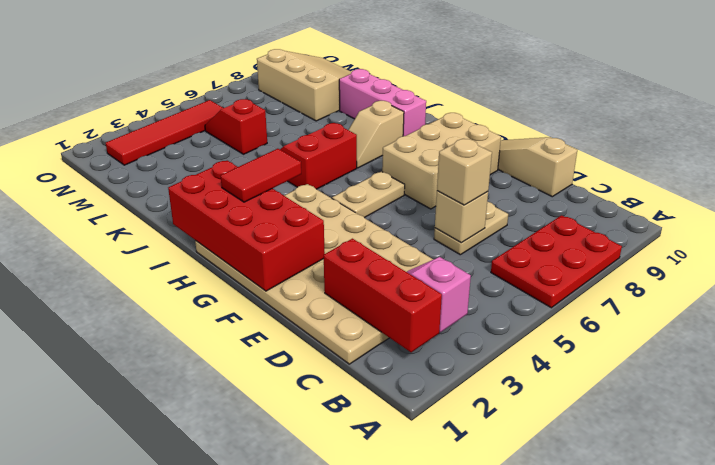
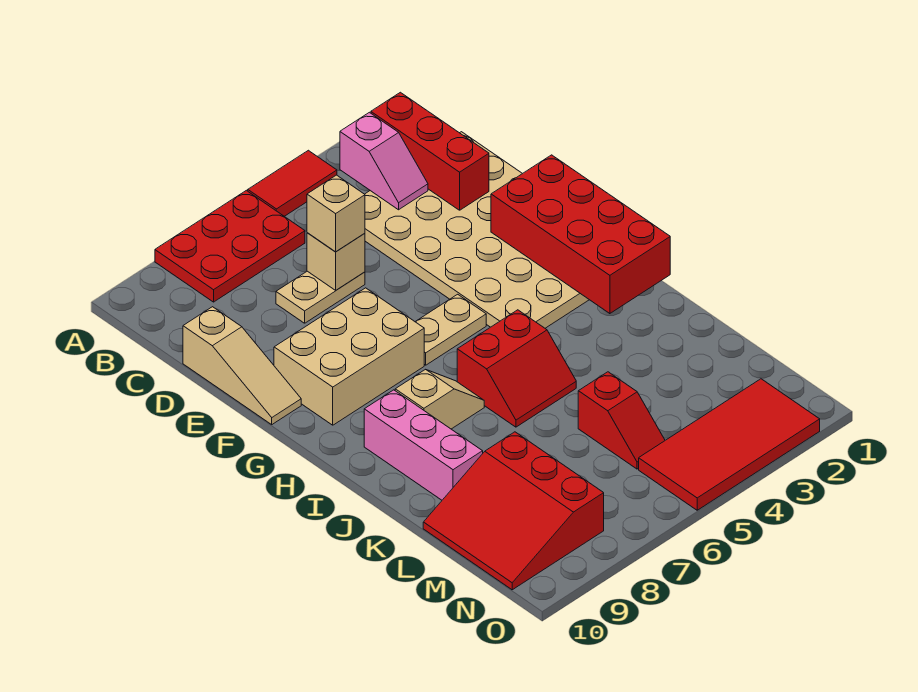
red tile H2:H3 level 3 -> red tile A4:A5 level 1
tan slope L8:N10 level 1 top 8 -> red slope L8:N10 level 1 top 8
red tile N2:N5 level 1 -> red tile N2:O5 level 1

